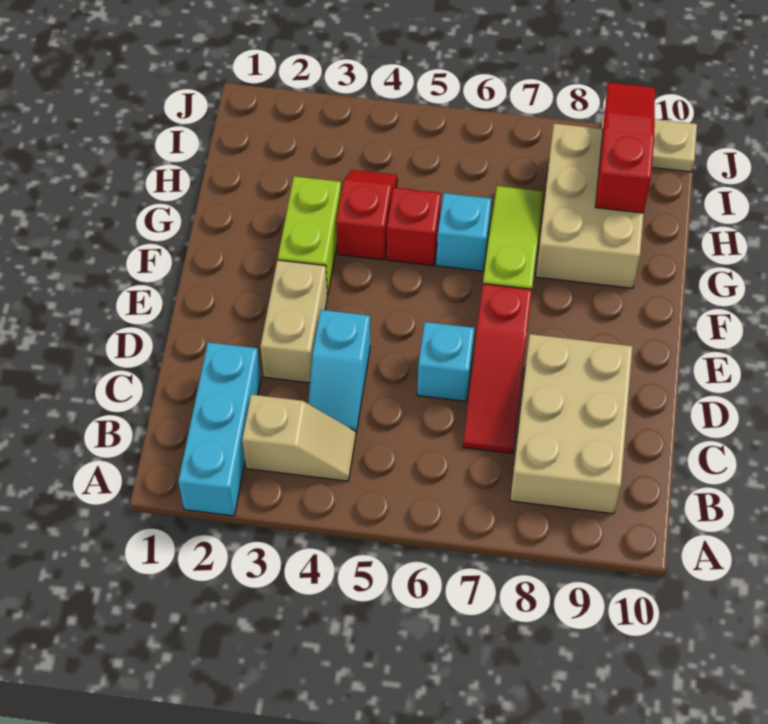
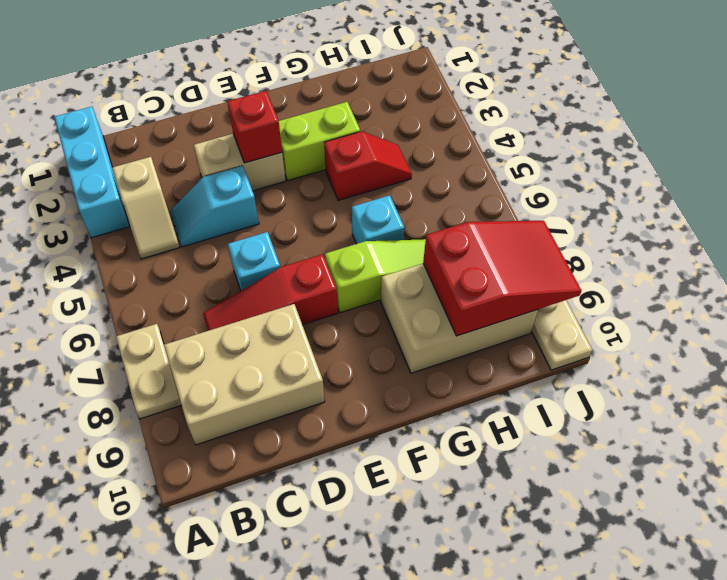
cyan brick A2:C2 level 1 -> cyan brick A1:A3 level 1
none -> tan plate A7:A8 level 1
red brick G5 level 1 -> red brick E3 level 2
red slope H9:J9 level 2 top H -> red slope H8:J9 level 2 top H

